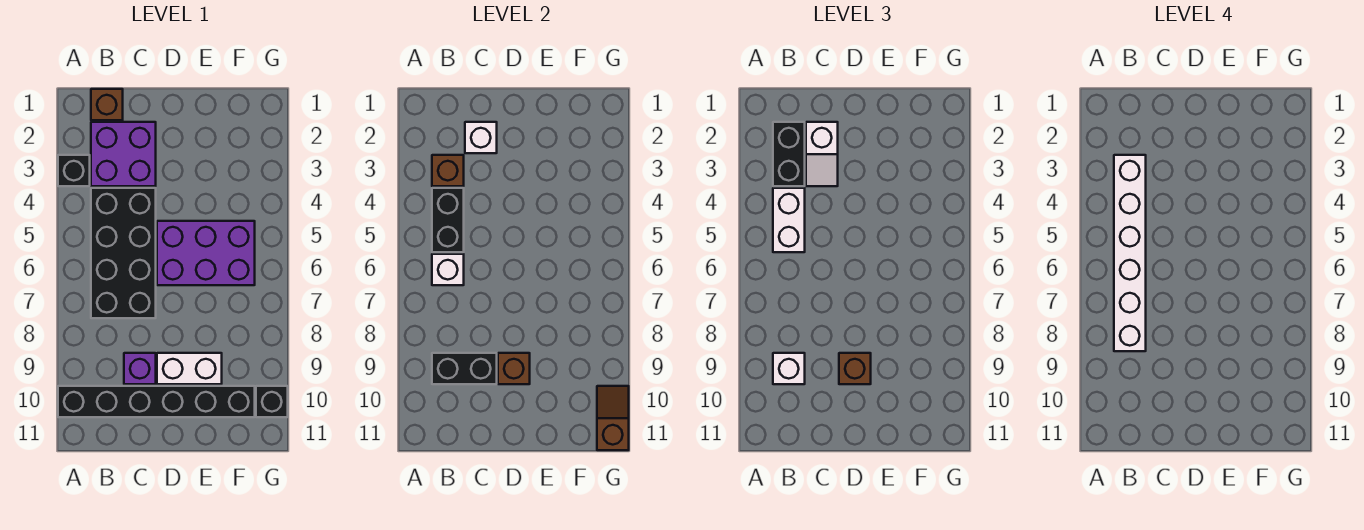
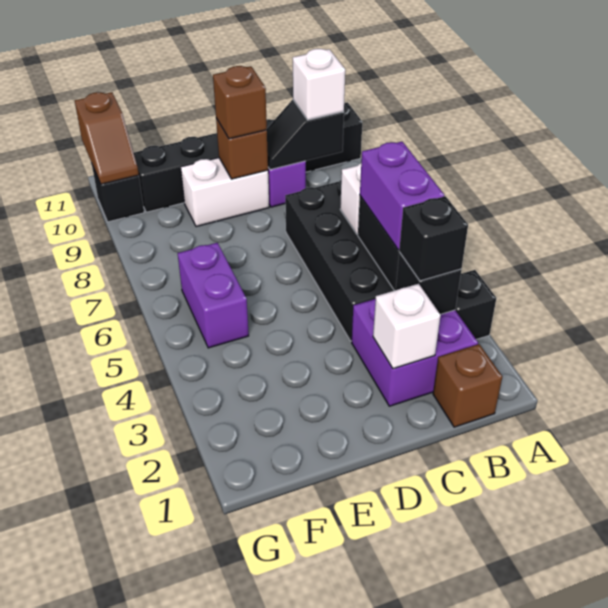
black brick B2:B3 level 3 -> black brick B3 level 3
brown brick B3 level 2 -> black brick B3 level 2
white brick B3:B8 level 4 -> none
white brick B4:B5 level 3 -> purple brick B4:B5 level 3
black brick B9:C9 level 2 -> black slope B9:C9 level 2 top B
white slope C2:C3 level 3 top 2 -> none
purple brick D5:F6 level 1 -> purple brick F5:F6 level 1

